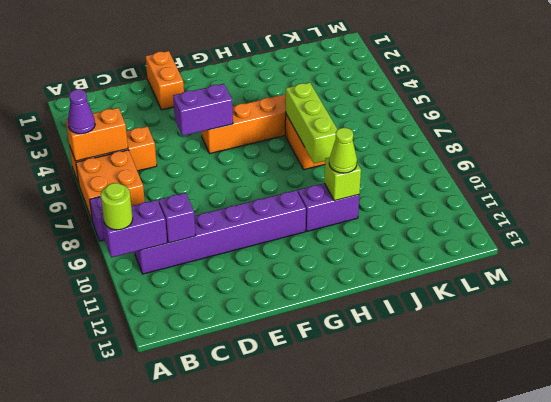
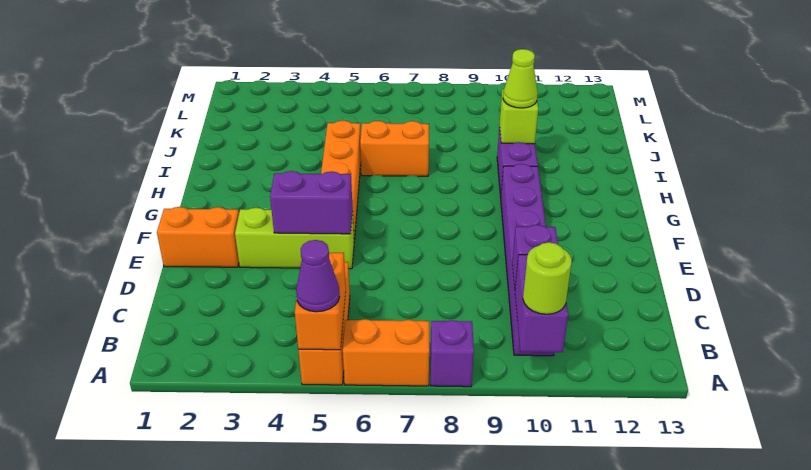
orange brick A6:B7 level 1 -> orange brick A6:A7 level 1
purple brick E5:F5 level 2 -> purple brick E4:E5 level 2
lime brick I6:I8 level 2 -> lime brick E3:E5 level 1

